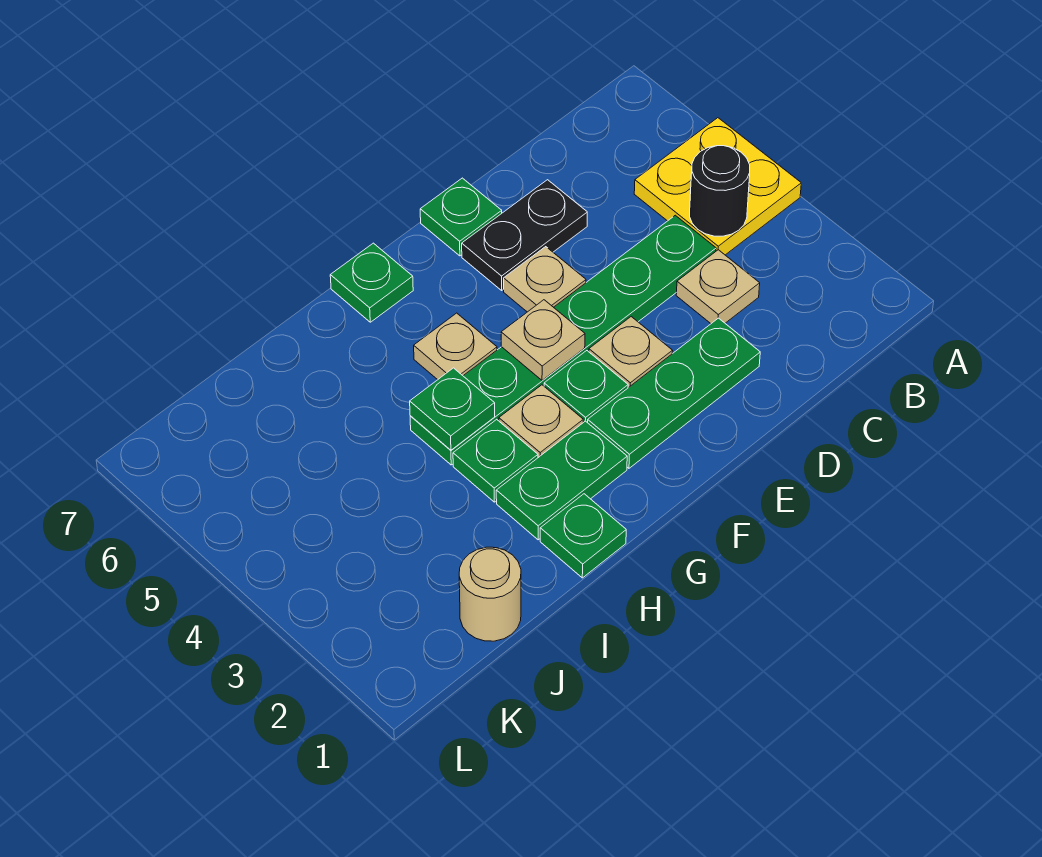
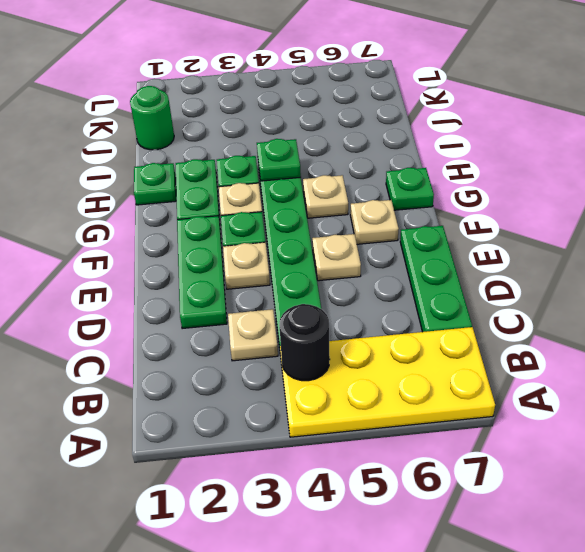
yellow plate A4:B5 level 1 -> yellow plate A4:B7 level 1
black plate D6:E6 level 1 -> none
green plate E7 level 1 -> green plate C7:E7 level 1
tan plate F4 level 2 -> tan plate F6 level 1
tan round brick J1 level 1 -> green round brick J1 level 1

